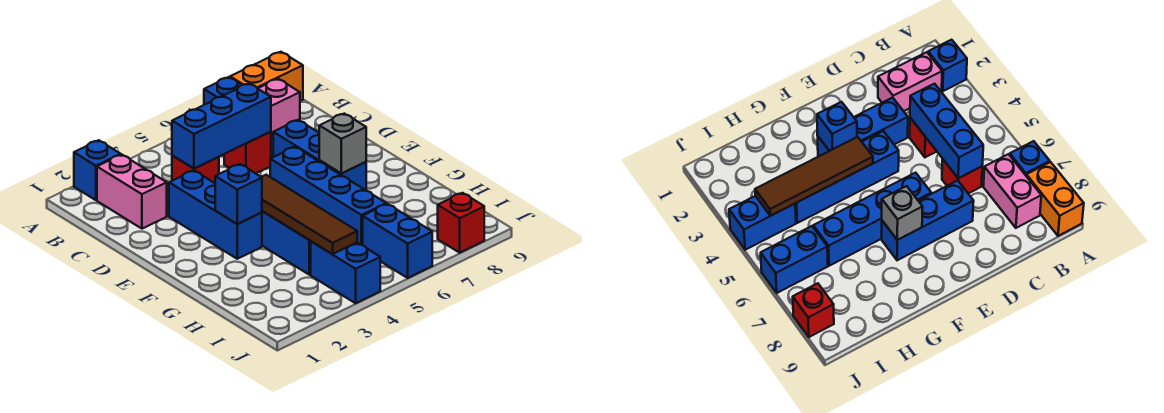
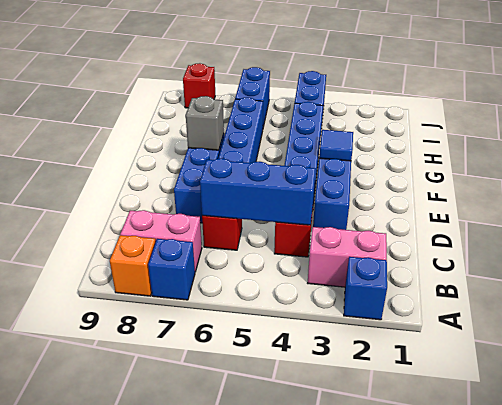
orange brick A8:A9 level 1 -> orange brick A8 level 1
pink brick B2:C2 level 1 -> pink brick B2:B3 level 1
blue brick F3 level 2 -> blue tile F3 level 2
brown tile F4:I4 level 2 -> none

